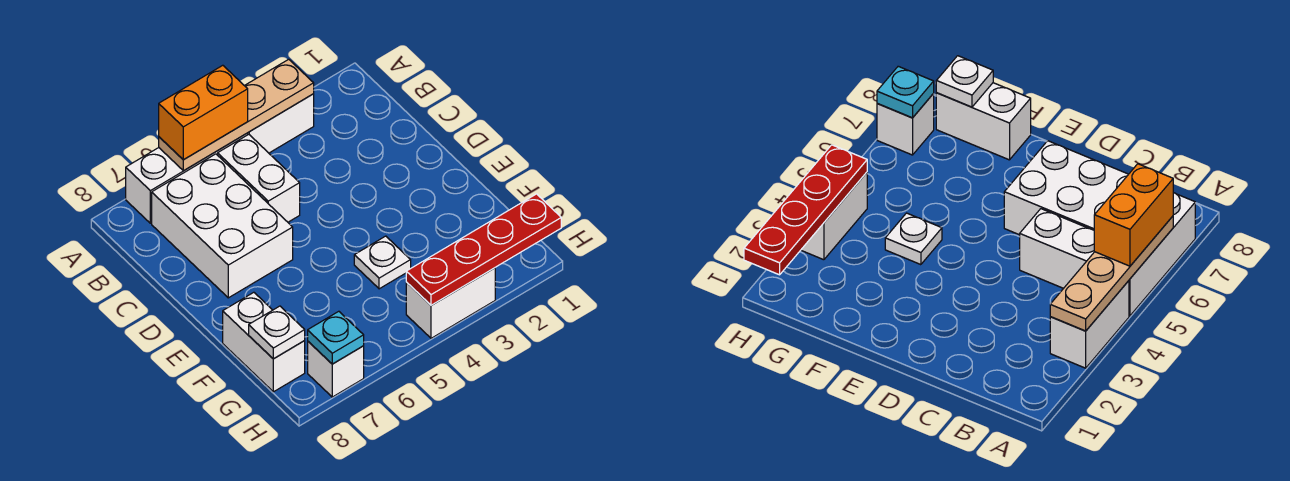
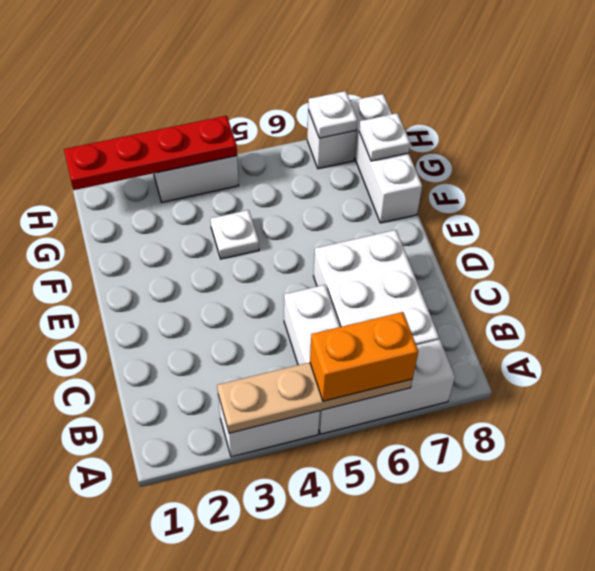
white brick F8:G8 level 1 -> white brick F8:H8 level 1
cyan plate H7 level 2 -> white plate H7 level 2

